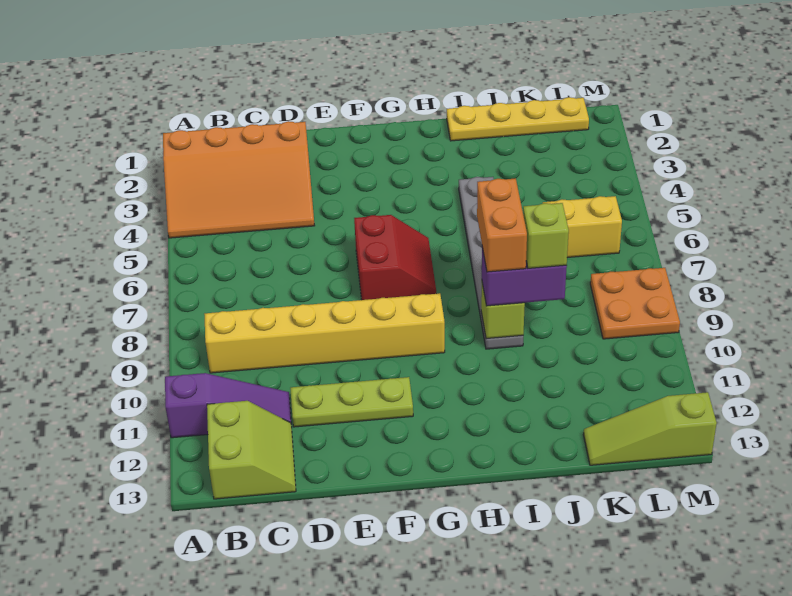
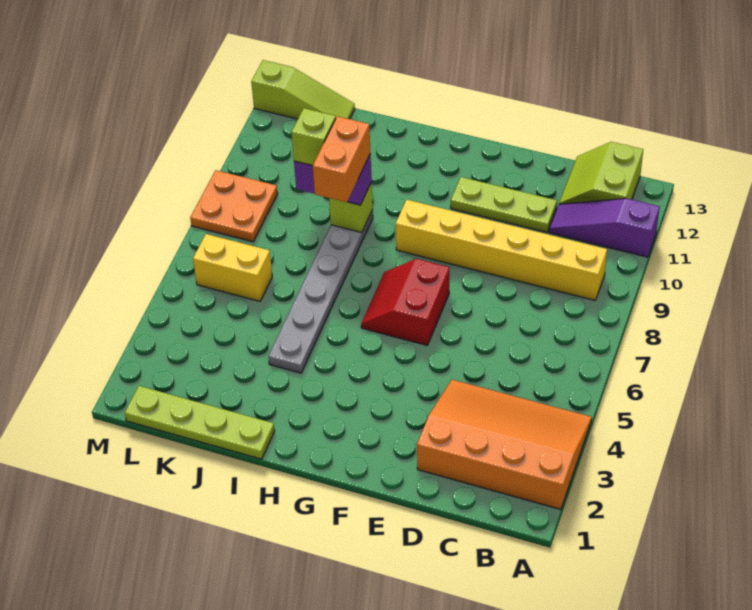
yellow plate I1:L1 level 1 -> lime plate I1:L1 level 1

